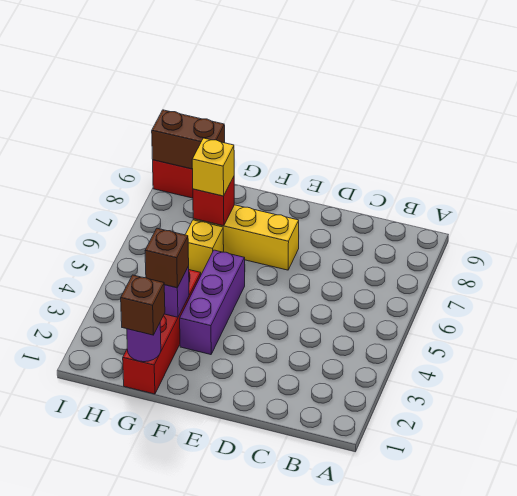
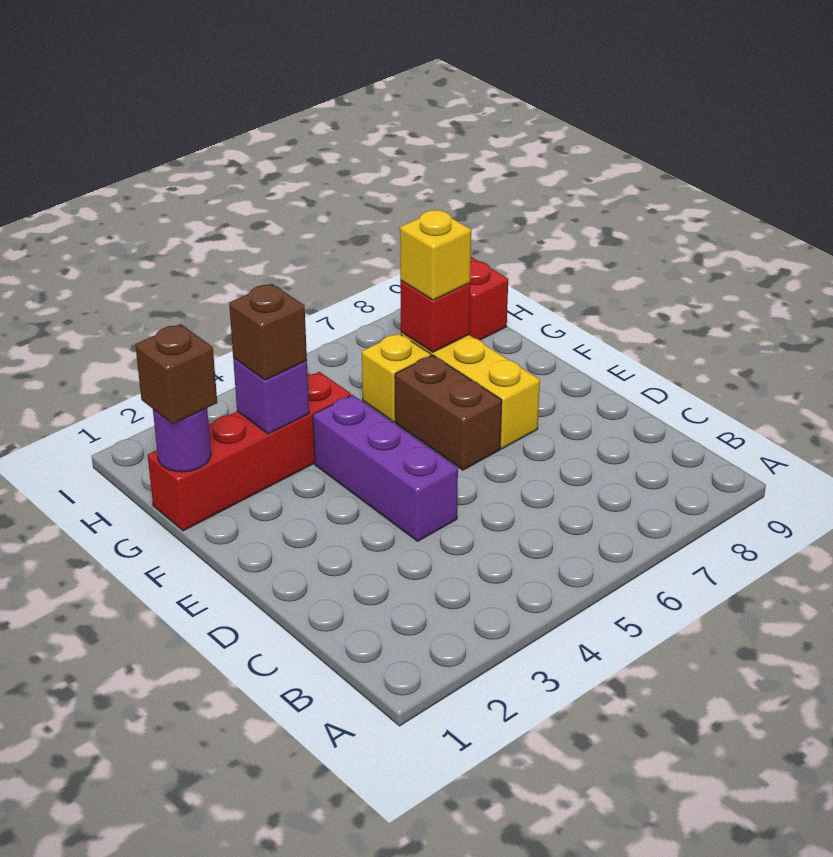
purple brick F3:F5 level 1 -> purple brick D4:F4 level 1
brown brick H9:I9 level 2 -> brown brick E6:F6 level 1

